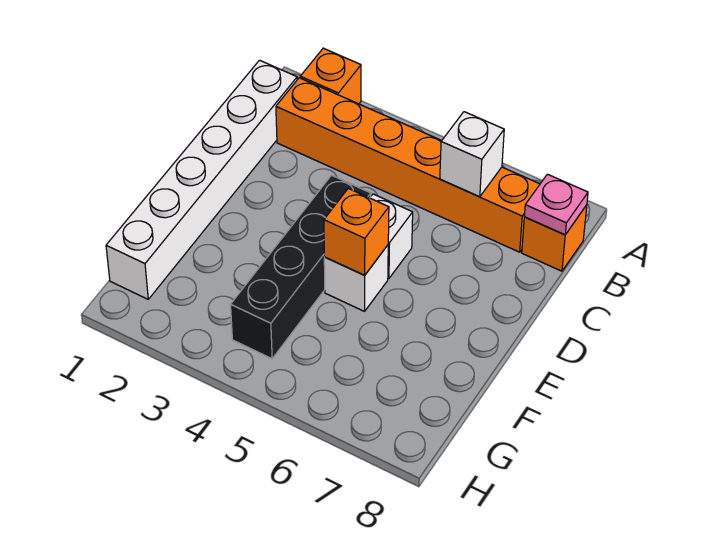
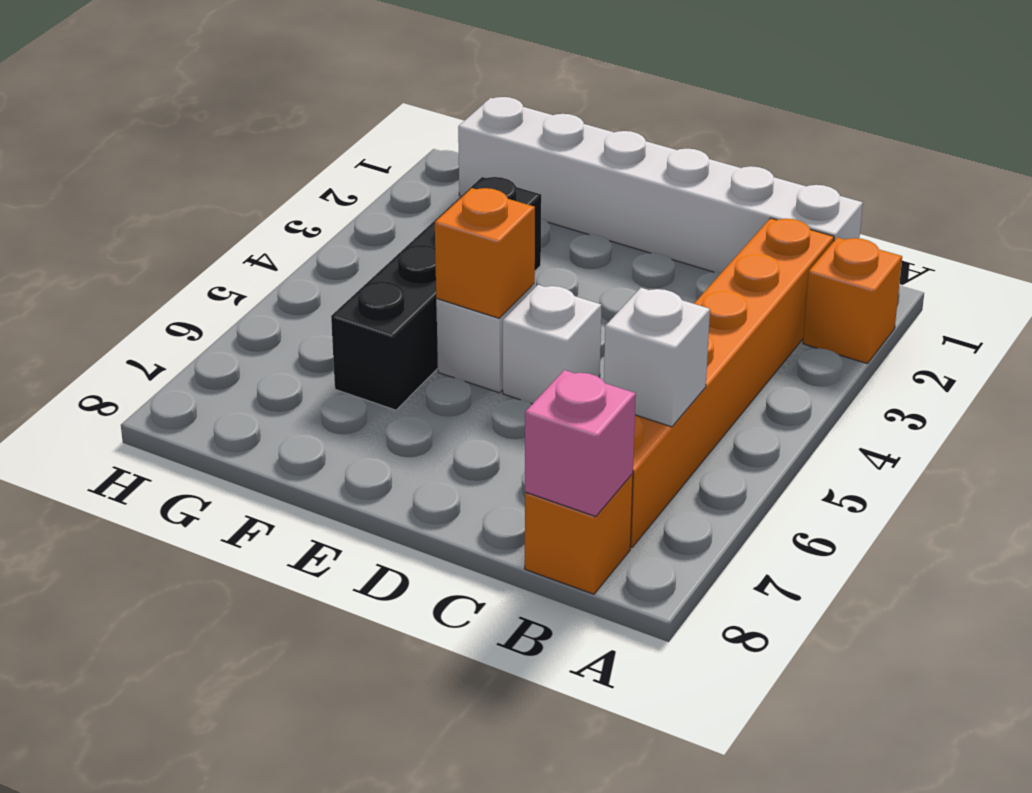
pink plate B8 level 2 -> pink brick B8 level 2
black brick D4:G4 level 1 -> black brick F3:F6 level 1

